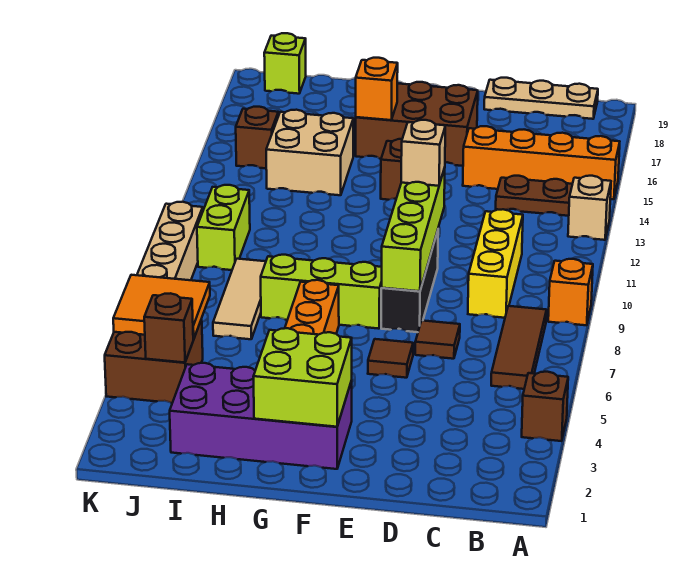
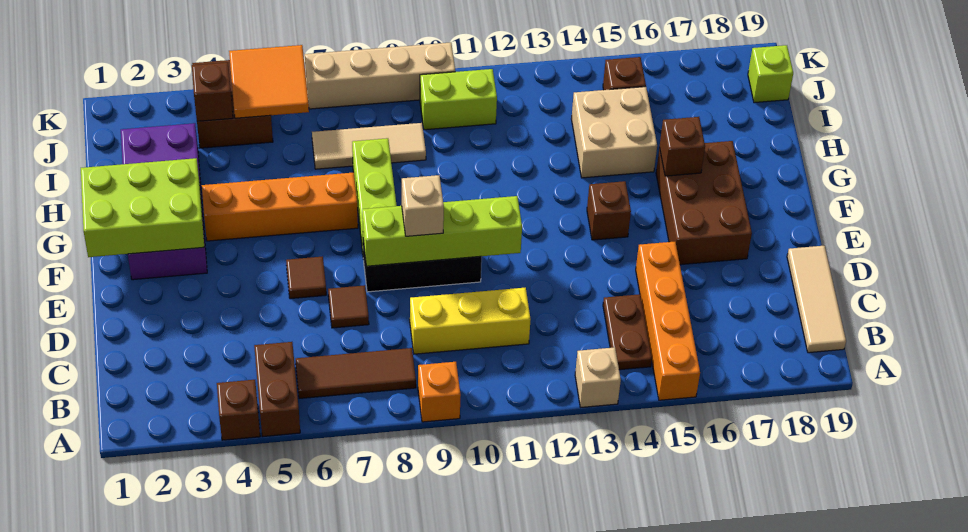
none -> brown brick A5:B5 level 1
tan plate B19:D19 level 1 -> tan tile B19:D19 level 1
tan brick E11 level 3 -> tan brick E9 level 3
lime brick F2:G3 level 2 -> lime brick F1:G3 level 2
orange brick G16 level 2 -> brown brick G16 level 2

